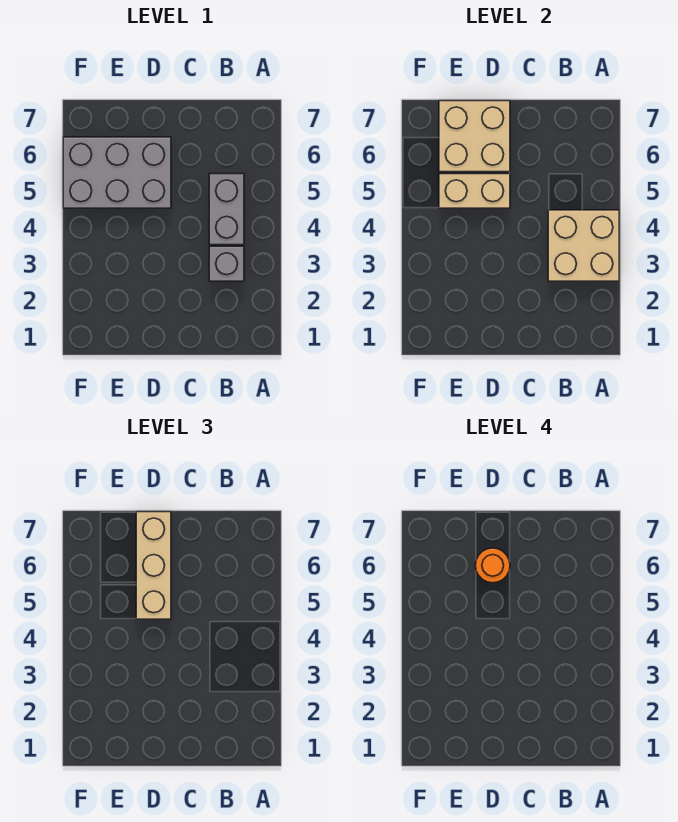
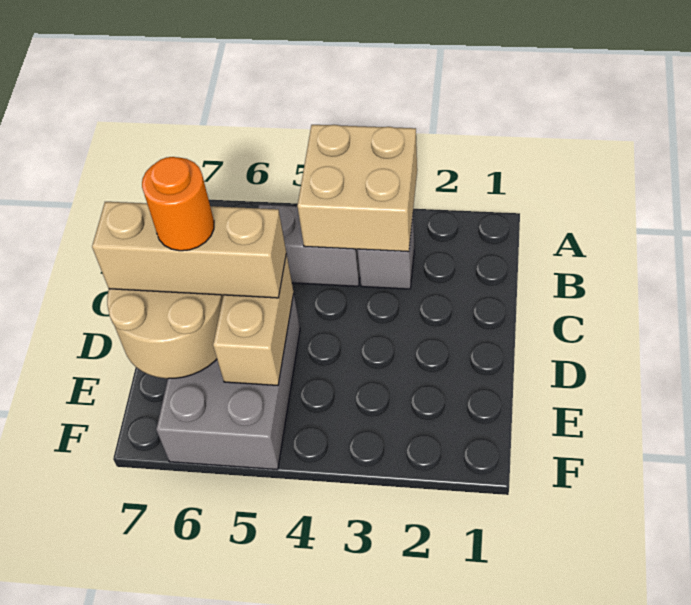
tan brick D6:E7 level 2 -> tan round brick D6:E7 level 2

